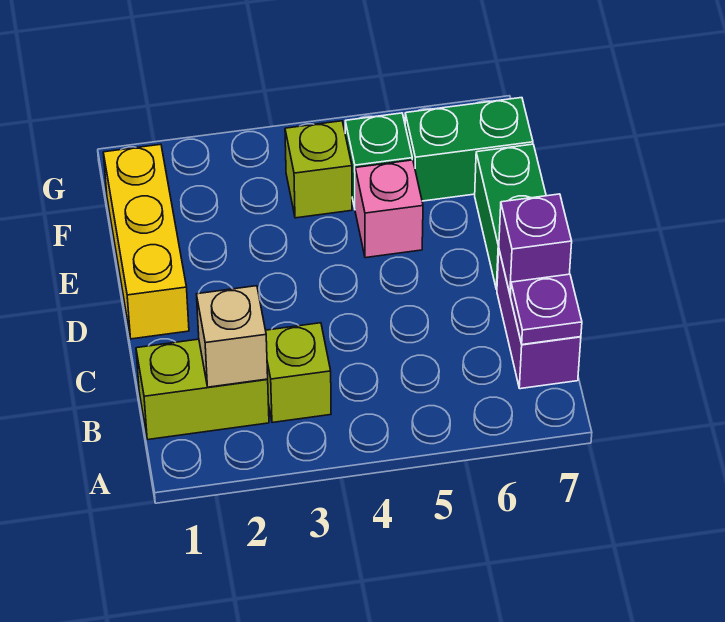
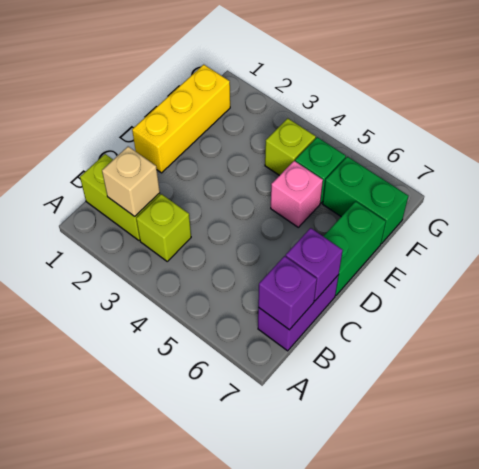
purple plate B7 level 2 -> purple brick B7 level 2

